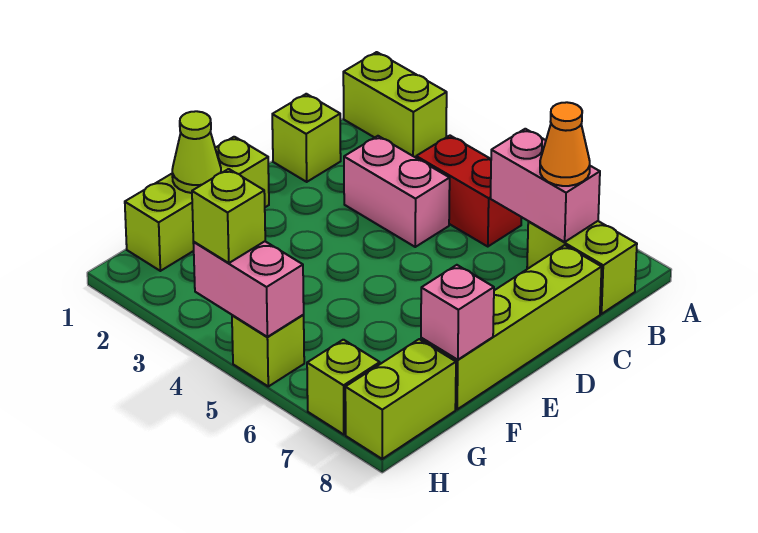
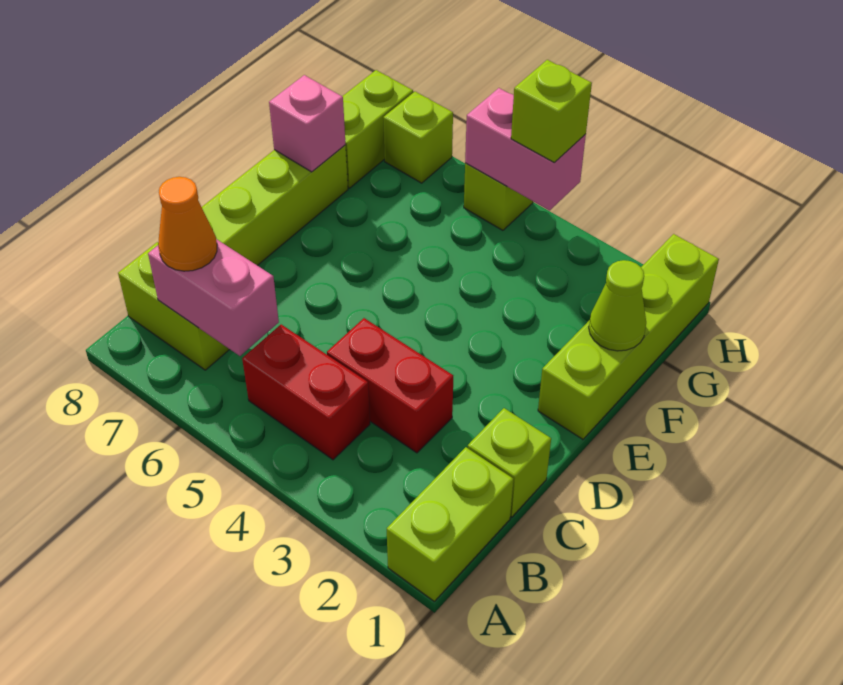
lime brick A1:A2 level 1 -> lime brick A1:B1 level 1
pink brick C3:C4 level 1 -> red brick C3:C4 level 1
lime brick E1:G1 level 1 -> lime brick E1:H1 level 1

